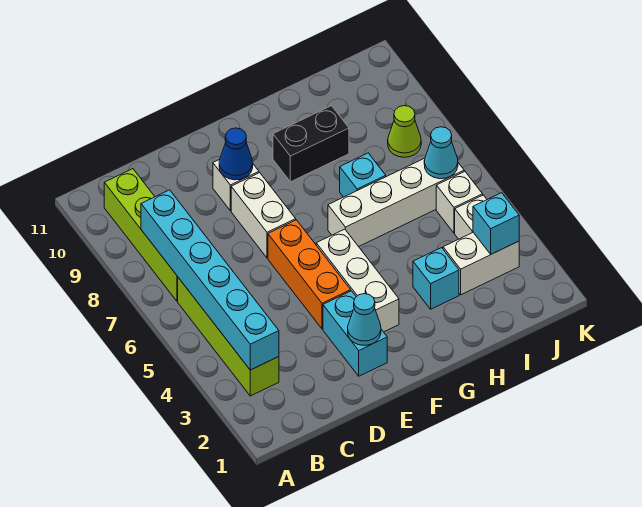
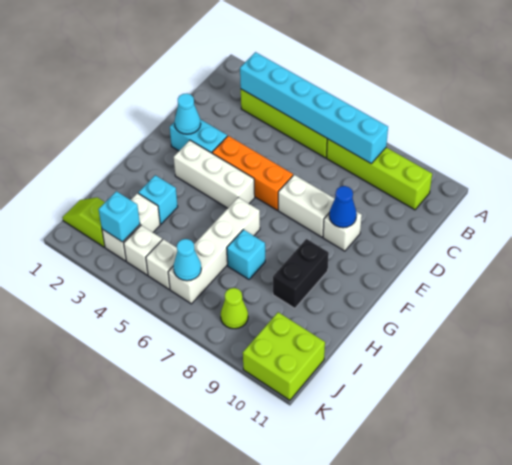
none -> lime slope J1:J2 level 1 top 2
none -> lime brick J10:K11 level 1

